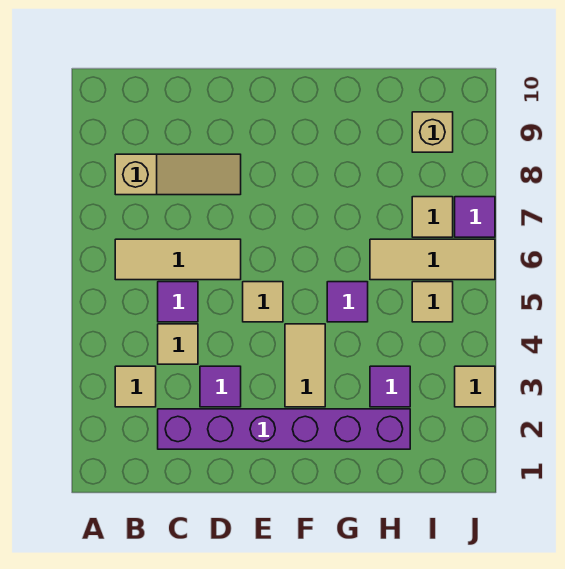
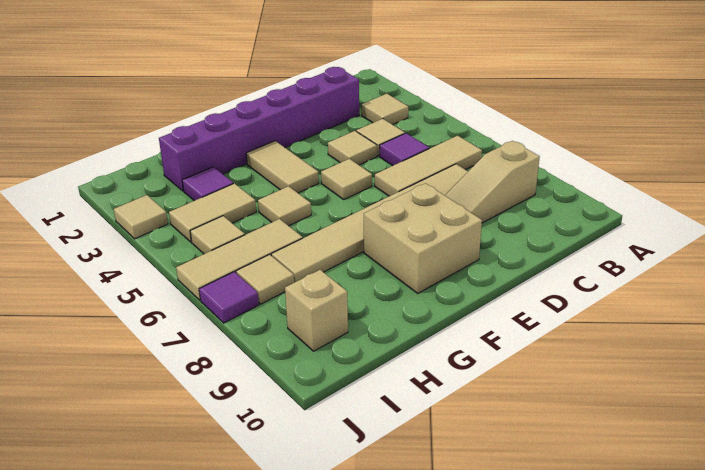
none -> tan tile C7:H7 level 1
purple tile D3 level 1 -> none
none -> tan tile D4 level 1
none -> tan brick E8:F9 level 1
purple tile G5 level 1 -> tan tile G5 level 1
none -> tan tile H4:I4 level 1

